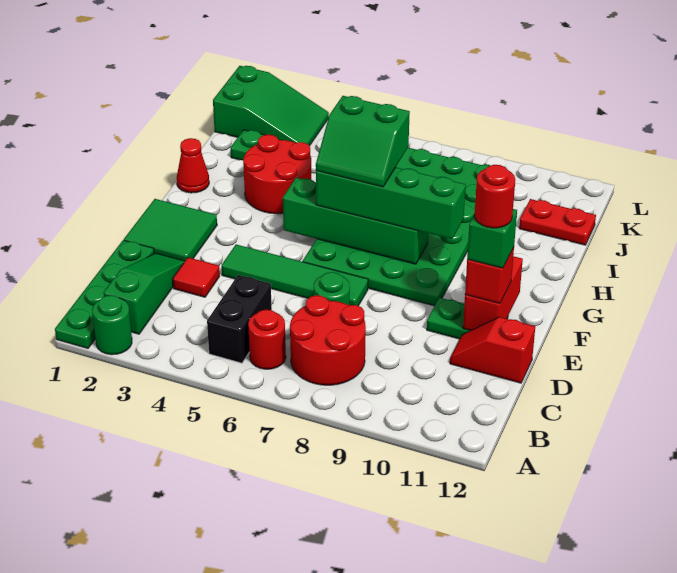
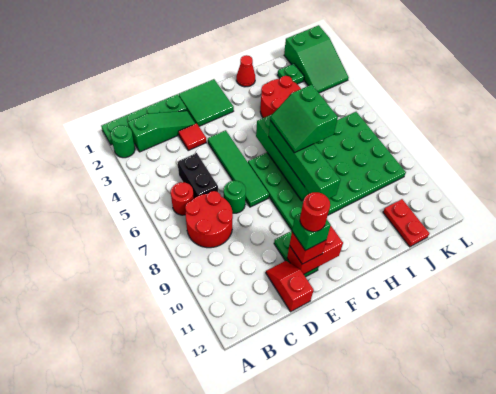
black brick B5:C5 level 1 -> black brick C5:C6 level 1

